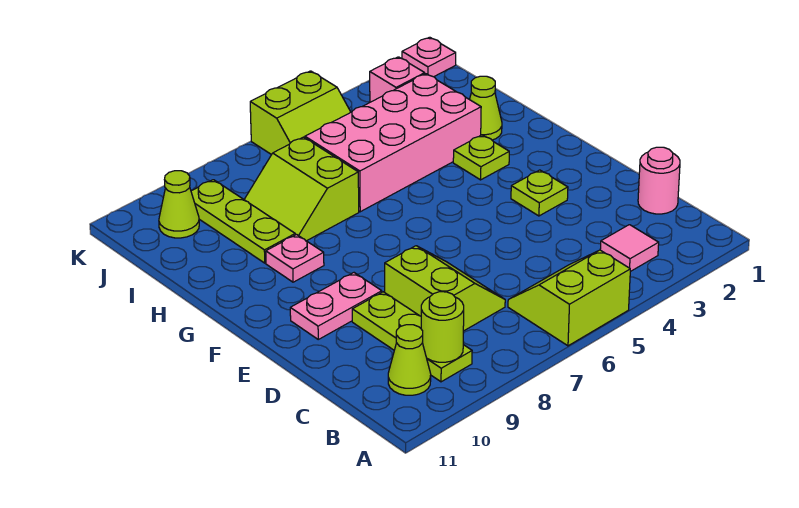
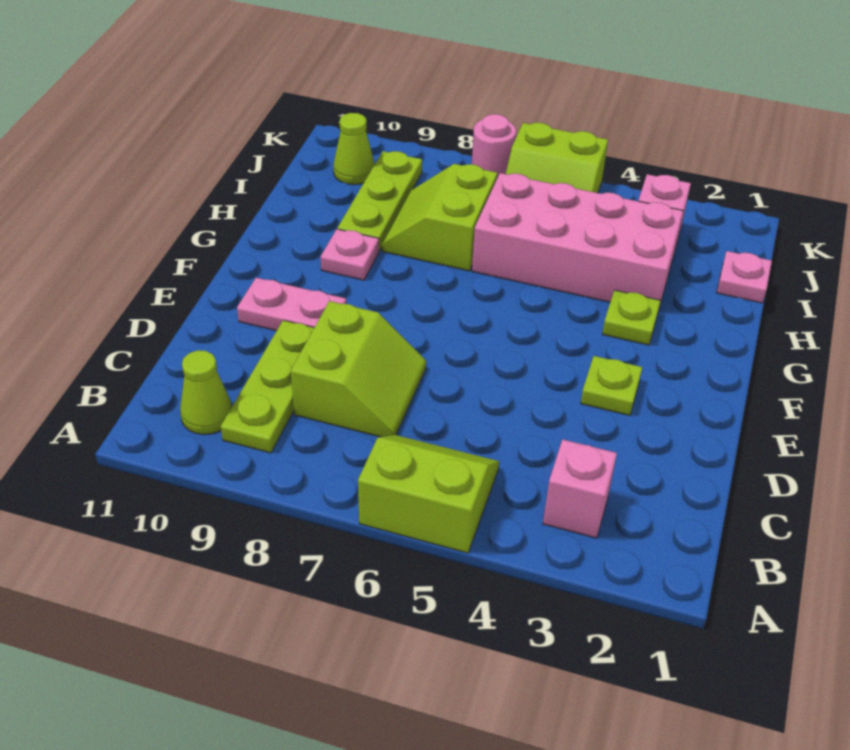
pink tile B3 level 1 -> pink brick B3 level 1
lime round brick B9 level 2 -> none
pink round brick C1 level 1 -> pink round brick K7 level 1
lime cone H2 level 1 -> none
pink plate K1 level 1 -> pink plate I1 level 1

